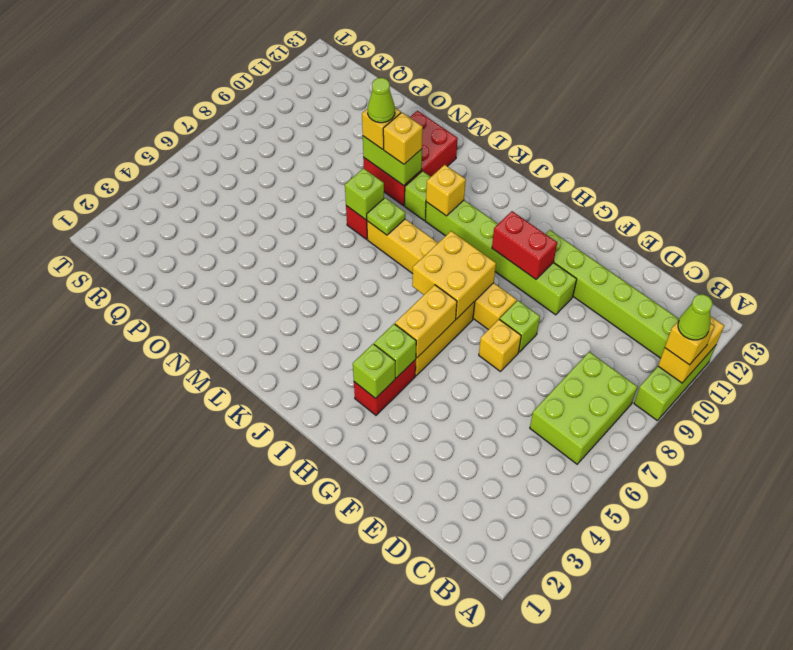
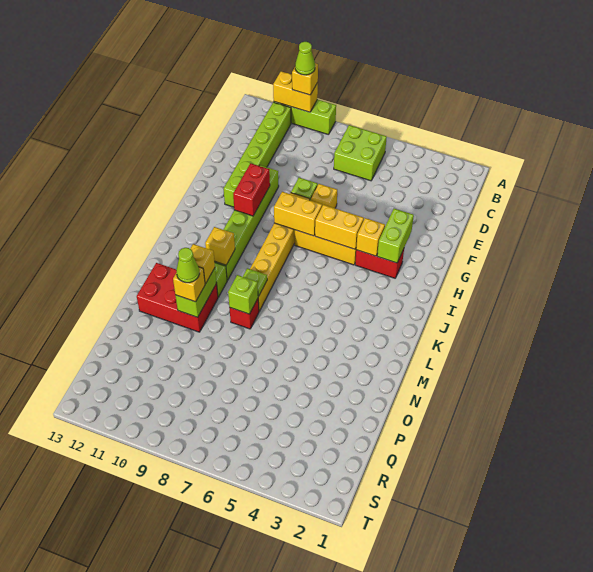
lime brick B6:C8 level 1 -> lime brick B6:C7 level 1
lime brick H3 level 2 -> lime brick G3:H3 level 2
lime brick H4 level 2 -> yellow brick H4 level 2
yellow brick H7:I8 level 2 -> yellow brick H7:H8 level 2

